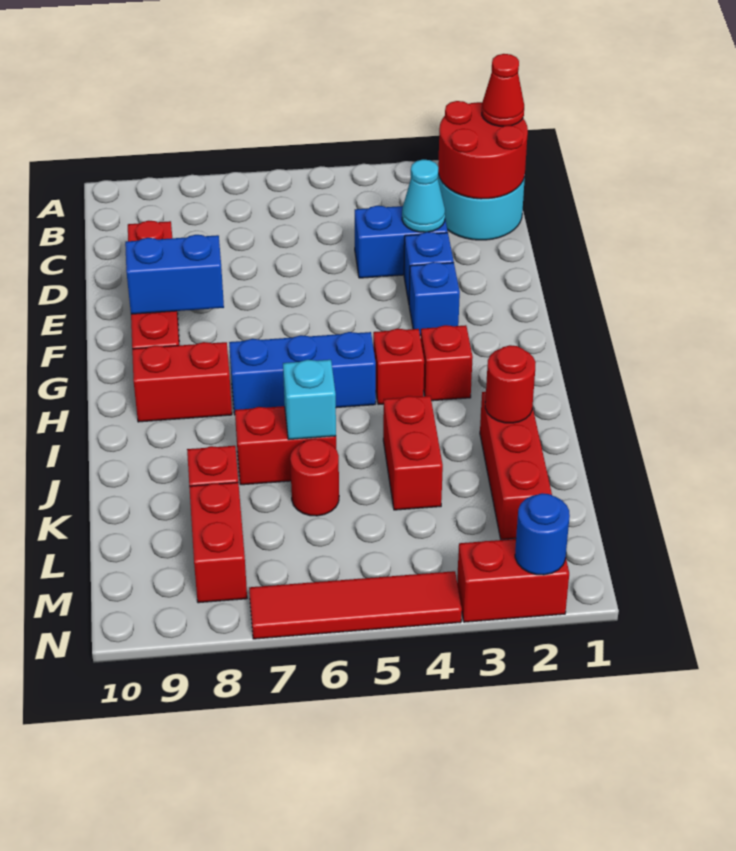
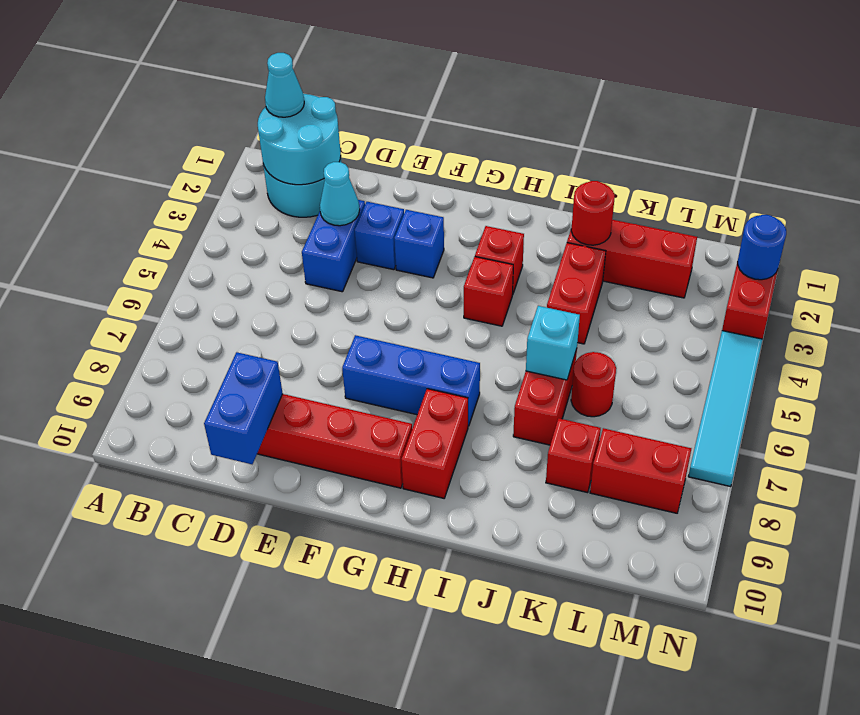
red round brick B1:C2 level 2 -> cyan round brick B1:C2 level 2
red cone B1 level 3 -> cyan cone B1 level 3
blue brick F8:F9 level 2 -> blue brick D9:D10 level 2
blue brick H5:H7 level 1 -> blue brick F7:H7 level 1
red brick J4:K4 level 1 -> red brick J3:J4 level 1
red tile N4:N7 level 1 -> cyan tile N4:N7 level 1

